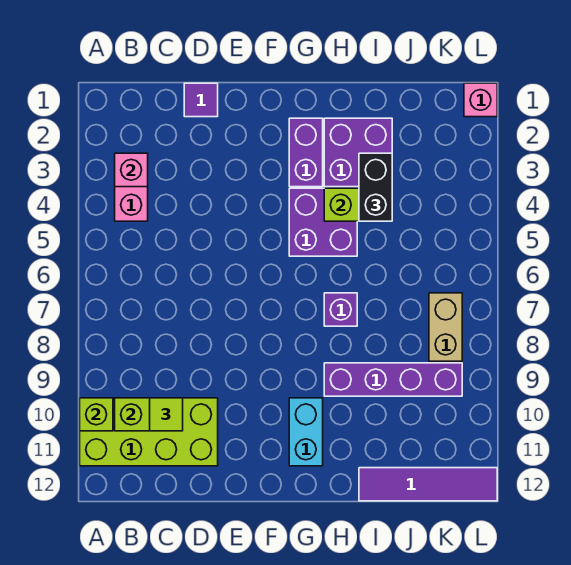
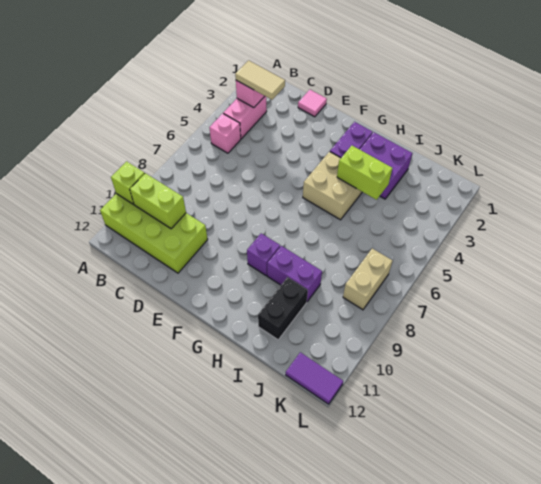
none -> tan tile B3:C3 level 3
lime tile C10 level 3 -> none
purple tile D1 level 1 -> pink tile D1 level 1
purple brick G4:H5 level 1 -> tan brick G4:H5 level 1
cyan brick G10:G11 level 1 -> none
purple brick H7 level 1 -> purple brick G9 level 1
purple brick H9:K9 level 1 -> purple brick H9:I9 level 1
black brick I3:I4 level 3 -> black brick I10:I11 level 1
purple tile I12:L12 level 1 -> purple tile K12:L12 level 1
pink brick L1 level 1 -> pink brick B5 level 1

